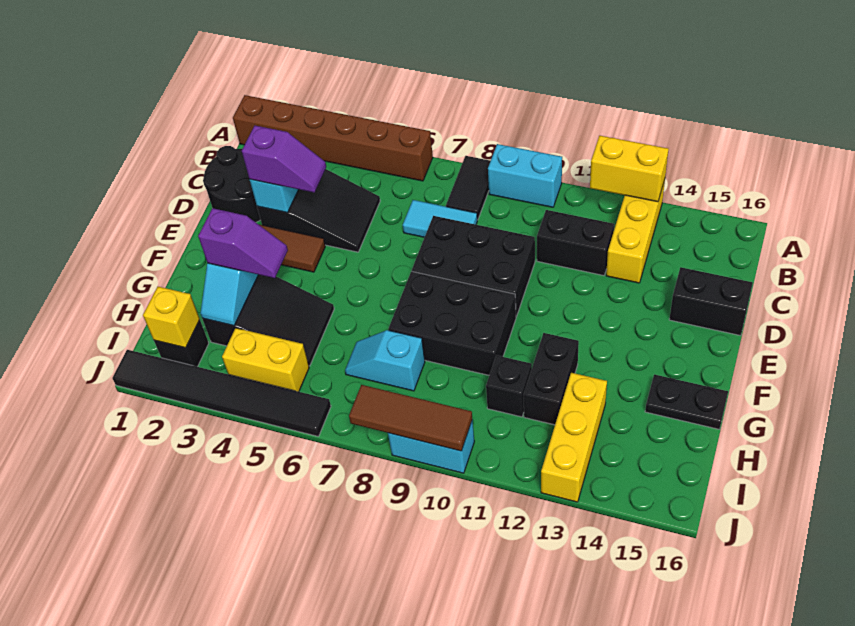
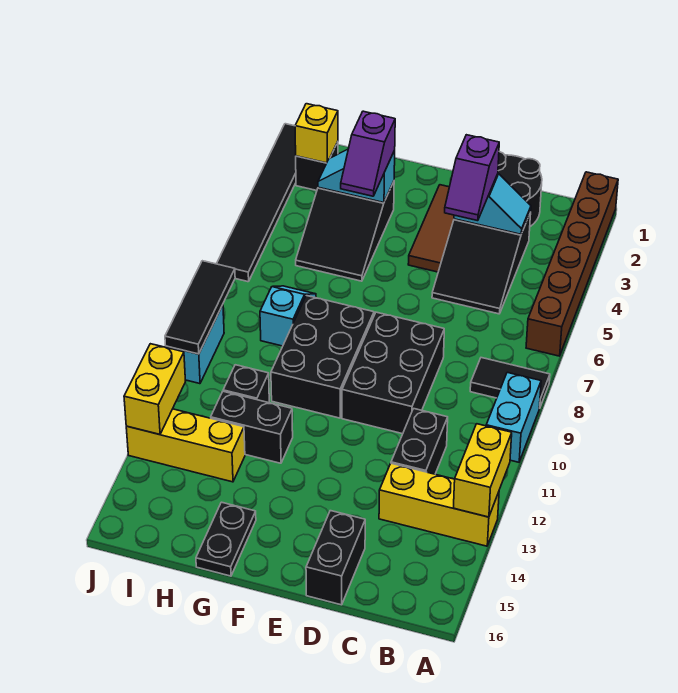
cyan tile C7:C8 level 1 -> none
yellow brick I4:I5 level 1 -> yellow brick J12:J13 level 2
brown tile J8:J10 level 2 -> black tile J8:J10 level 2

